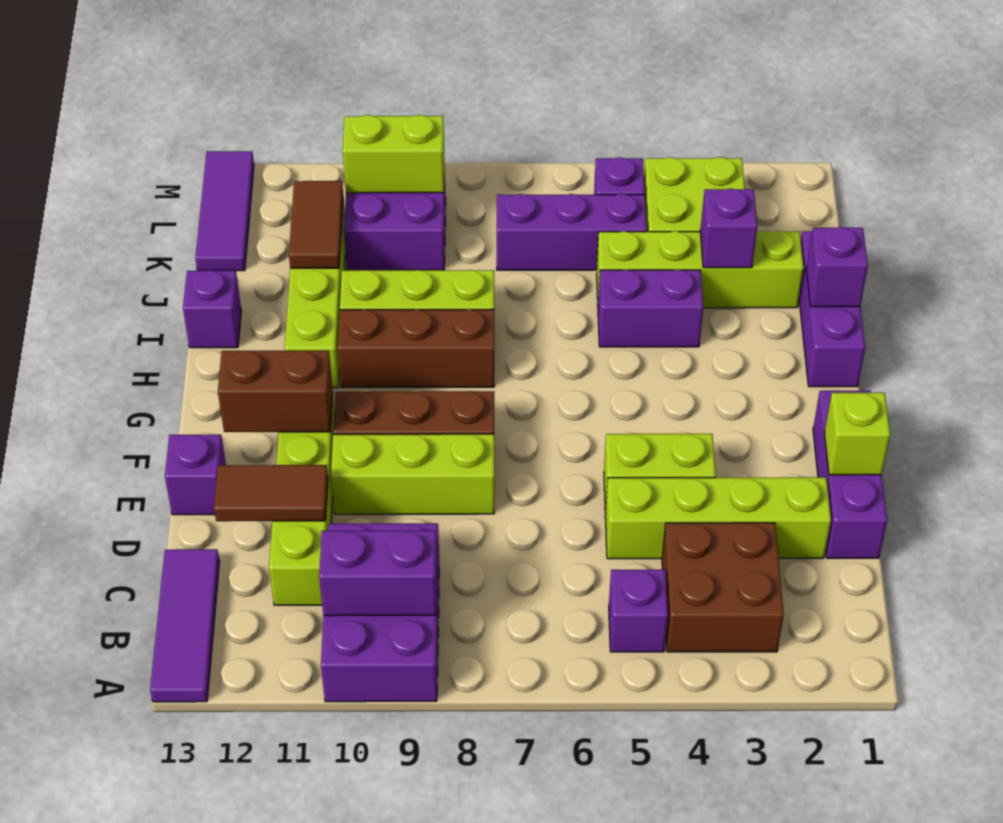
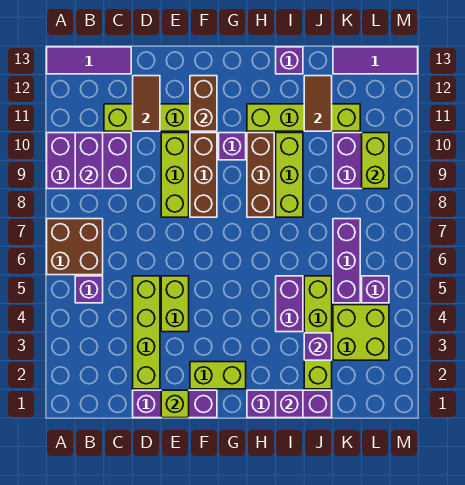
brown brick B3:C4 level 1 -> brown brick A6:B7 level 1
purple brick E13 level 1 -> purple brick G10 level 1
none -> lime brick F2:G2 level 1
brown tile J11:K11 level 2 -> brown tile J11:J12 level 2

